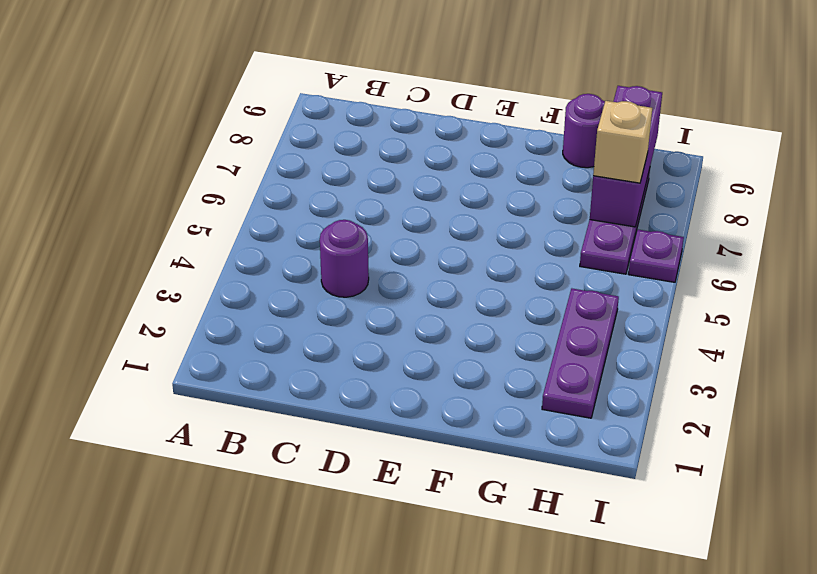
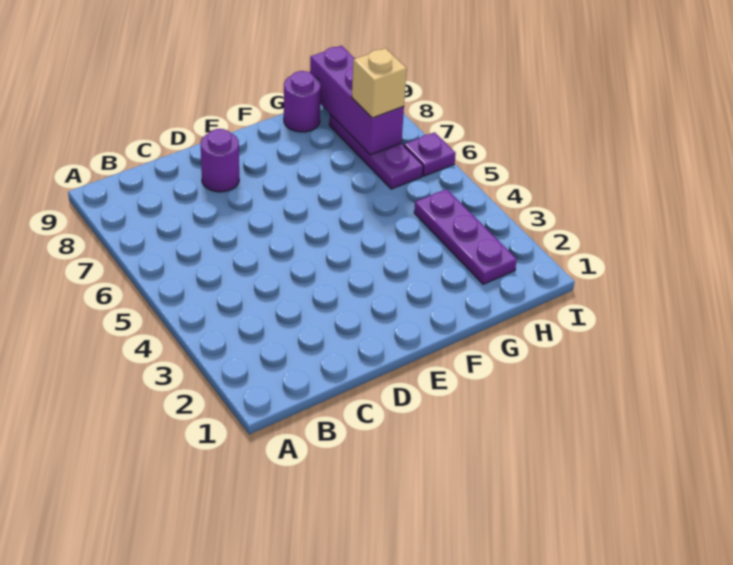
purple round brick C4 level 1 -> purple round brick D8 level 1

